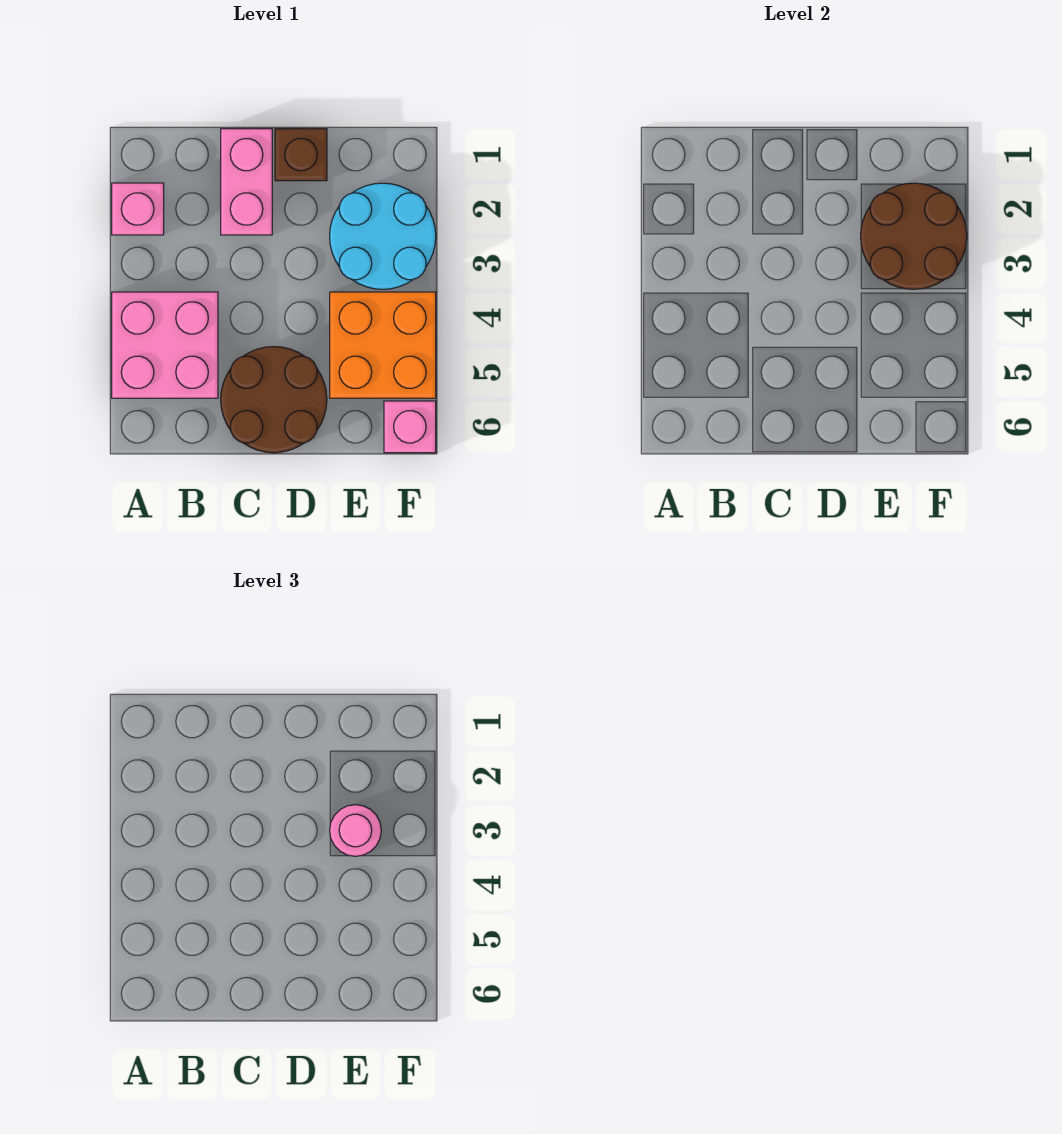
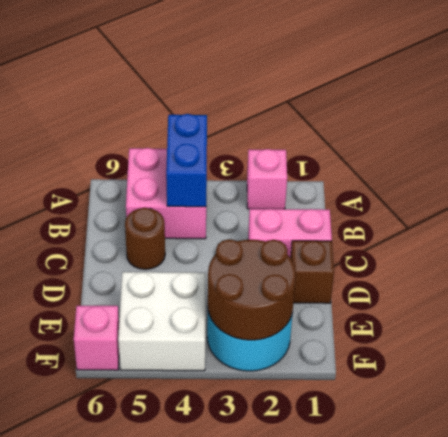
none -> blue brick A4:B4 level 2
brown round brick C5:D6 level 1 -> brown round brick C5 level 1
pink round brick E3 level 3 -> none
orange brick E4:F5 level 1 -> white brick E4:F5 level 1

